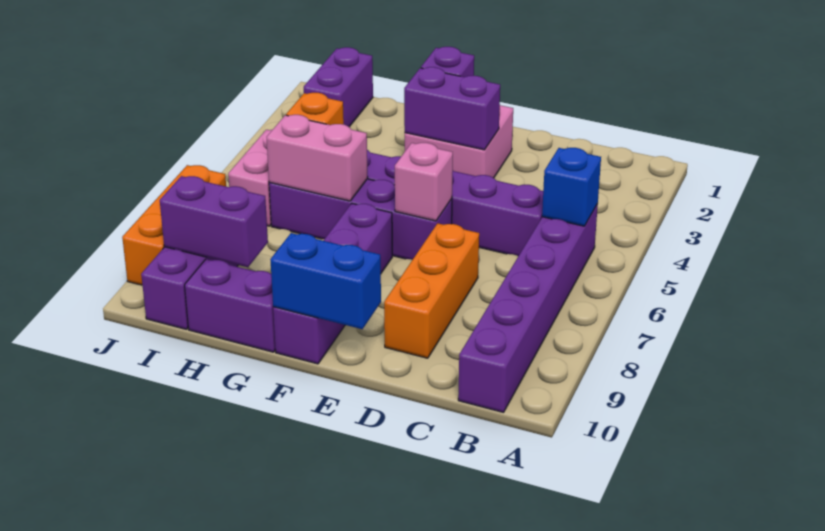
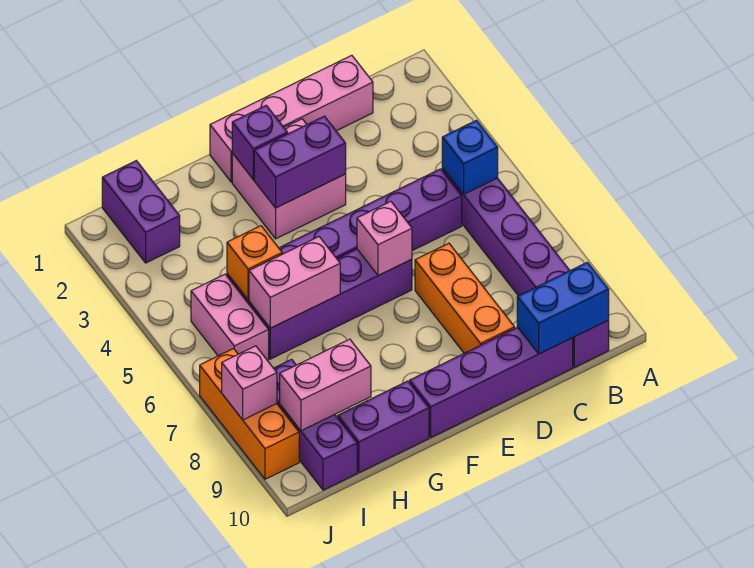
none -> pink brick C1:F1 level 1
blue brick E10:F10 level 2 -> blue brick B10:C10 level 2
purple brick F7:F10 level 1 -> purple brick C10:F10 level 1
purple brick H9:I9 level 2 -> pink brick H9:I9 level 2
none -> pink brick J8 level 2

